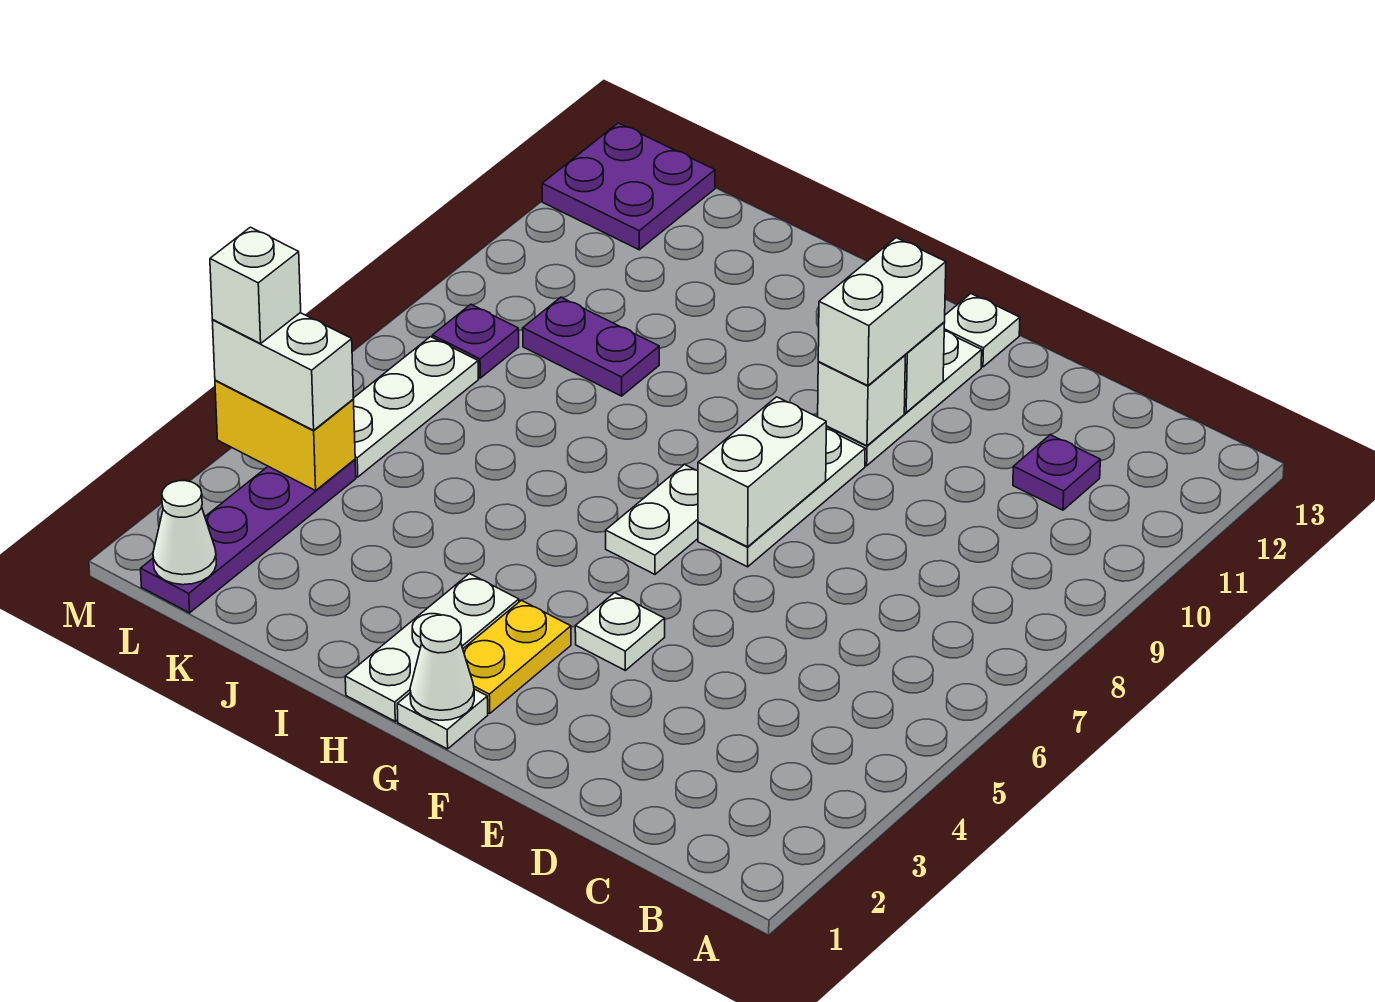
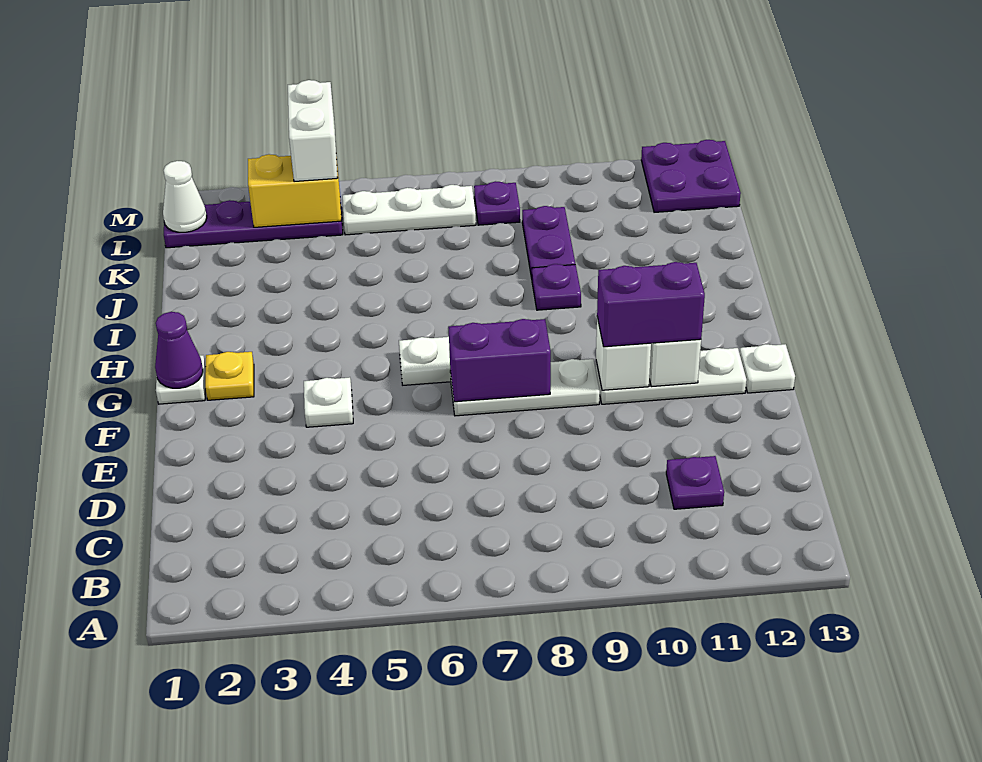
white brick F7:F8 level 2 -> purple brick F7:F8 level 2
white brick F10:F11 level 3 -> purple brick F10:F11 level 3
white cone G1 level 2 -> purple cone G1 level 2
yellow plate G2:G3 level 1 -> yellow plate G2 level 1
white plate H1:H3 level 1 -> none
none -> purple plate I9 level 1
yellow brick L4:M4 level 2 -> yellow brick L3:L4 level 2
white brick M4 level 4 -> none

